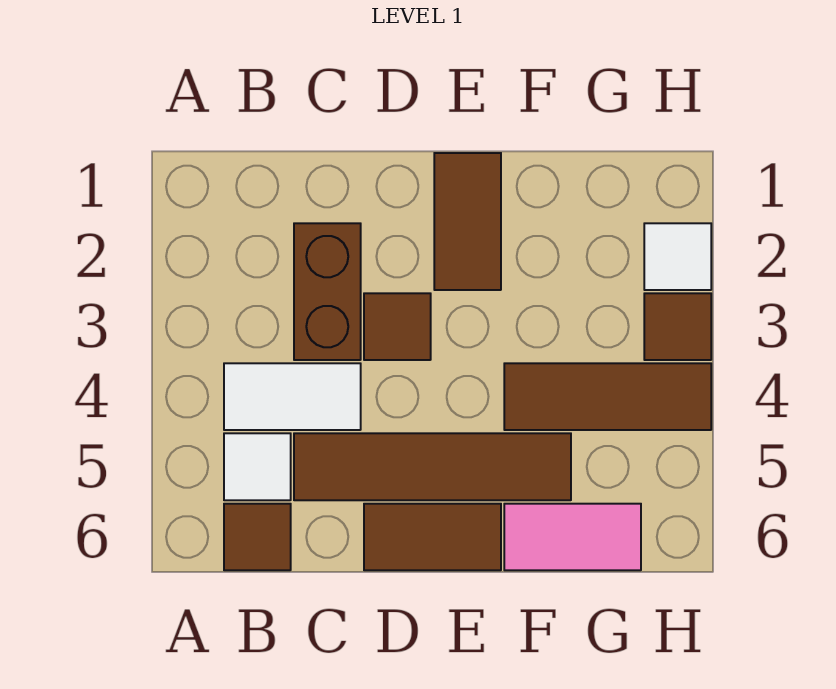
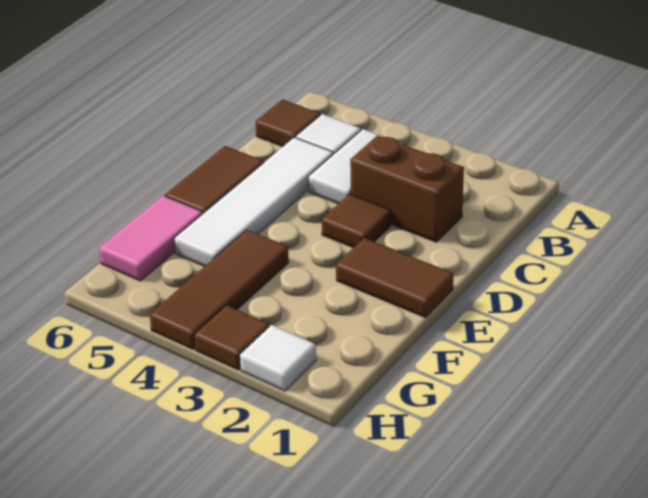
brown tile C5:F5 level 1 -> white tile C5:F5 level 1

